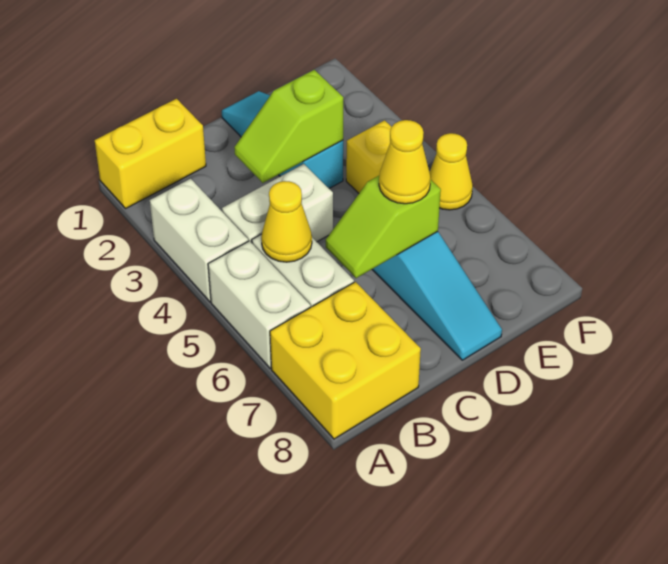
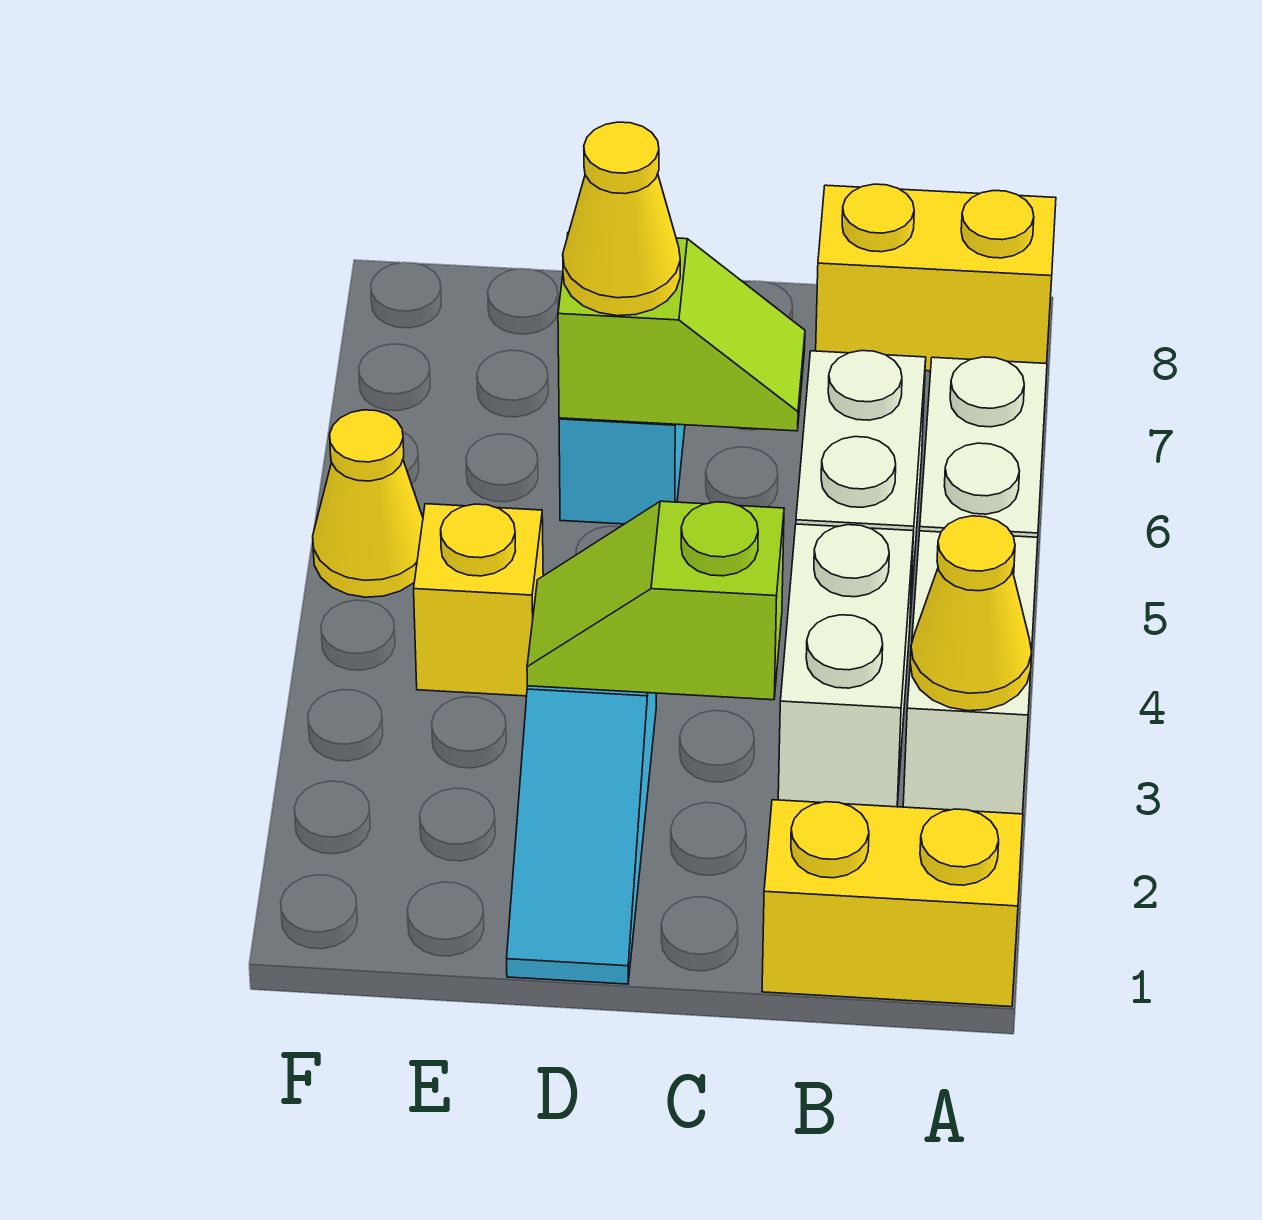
yellow brick A7:B8 level 1 -> yellow brick A8:B8 level 1
white brick B4:C4 level 1 -> white brick B3:B4 level 1
yellow cone B5 level 2 -> yellow cone A3 level 2
lime slope C3:D3 level 2 top D -> lime slope C3:D3 level 2 top C

